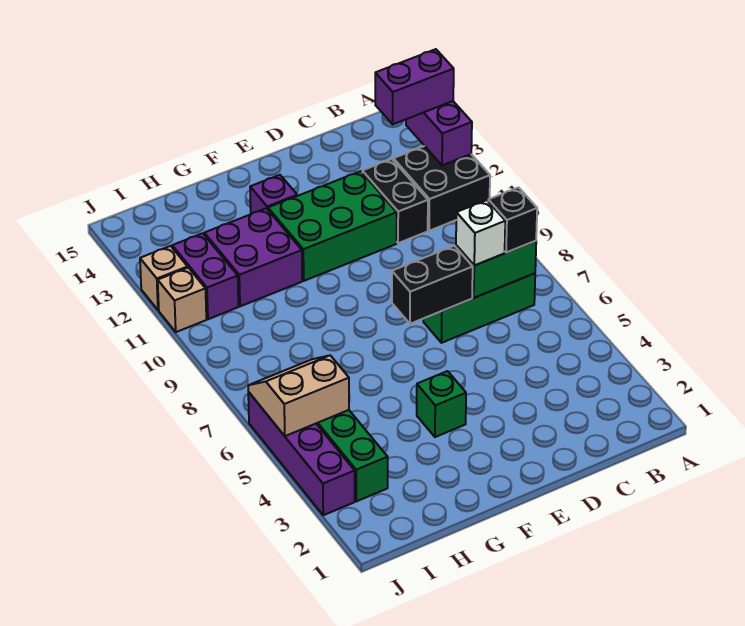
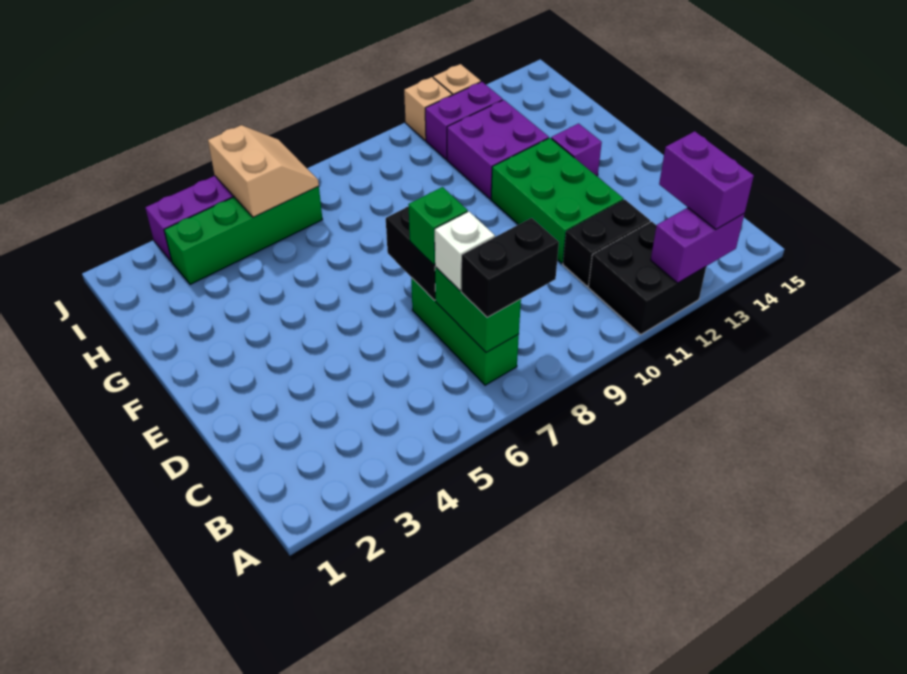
black brick B7 level 3 -> black brick B7:B8 level 3
green brick F4 level 1 -> green brick D7 level 3

